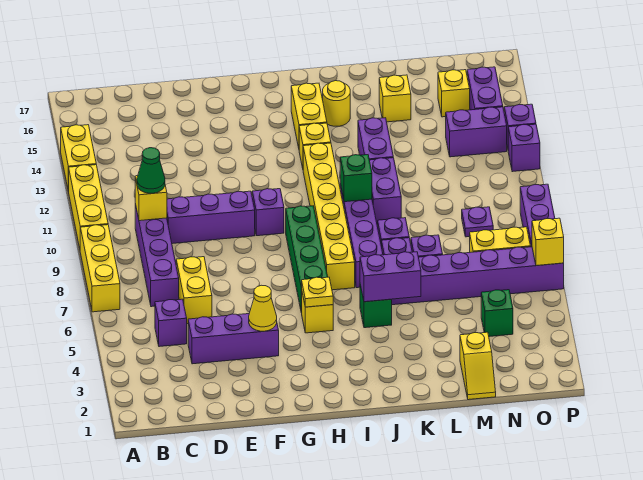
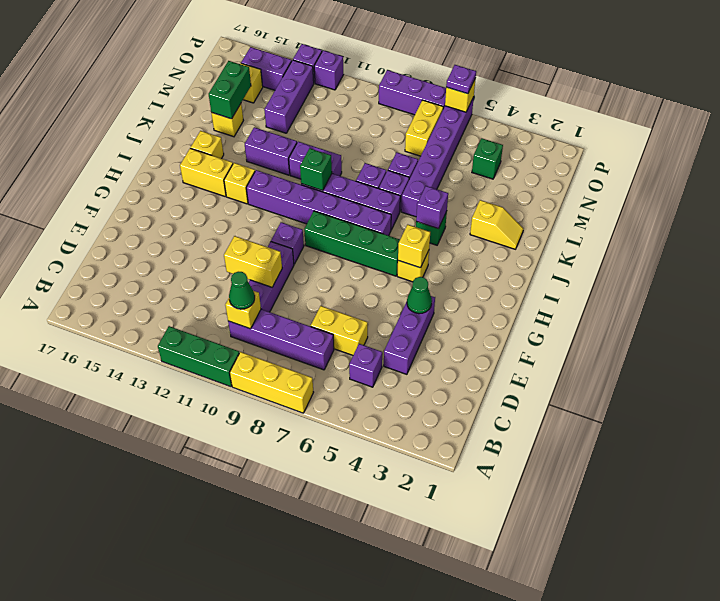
yellow brick A10:A12 level 1 -> green brick A10:A12 level 1
yellow brick A13:A14 level 1 -> yellow brick E10:E11 level 2
yellow cone F4 level 2 -> green cone F4 level 2
yellow plate H5 level 2 -> yellow brick H5 level 2
yellow brick I7:I12 level 1 -> purple brick I7:I12 level 1
purple brick J5:K5 level 2 -> purple brick J5 level 2
yellow round brick J15 level 1 -> yellow brick J15 level 1
none -> green brick L15:M15 level 2
yellow slope M1:M2 level 1 top 2 -> yellow slope K2:K3 level 1 top 3
purple plate N9 level 1 -> purple plate P6 level 3
purple brick N13:O13 level 1 -> purple brick M13:O13 level 1

